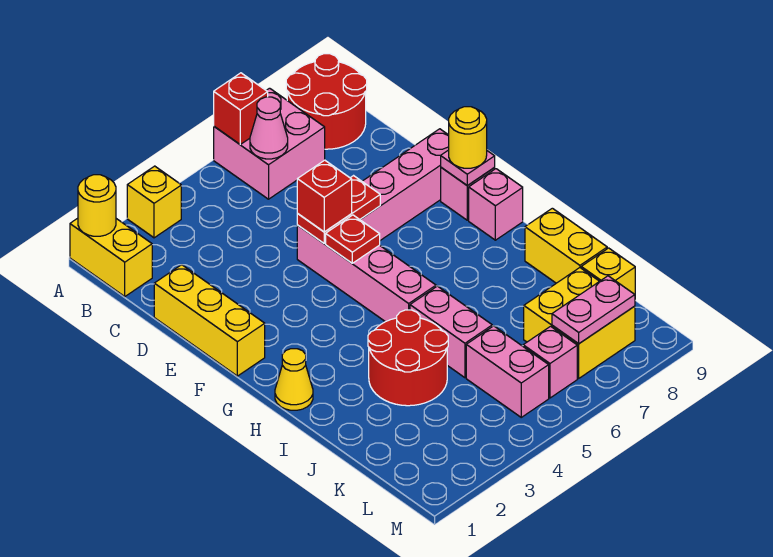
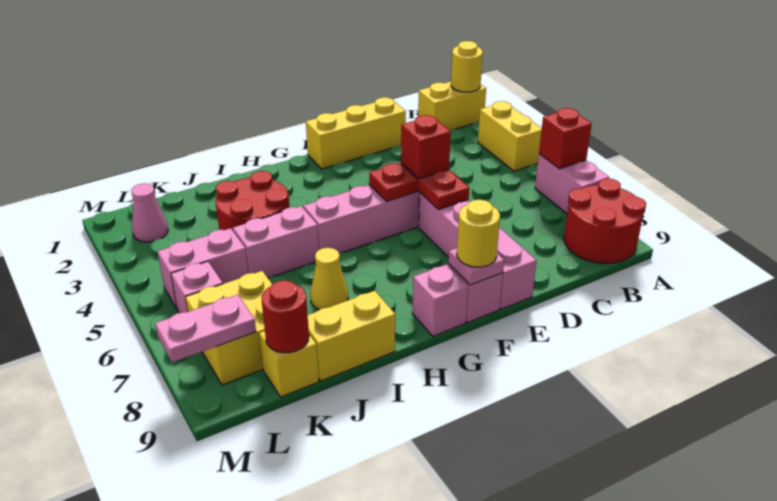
yellow brick A3 level 1 -> yellow brick A3:A4 level 1
pink brick A6:B7 level 1 -> pink brick A6:A7 level 1
pink cone B6 level 2 -> pink cone L2 level 1
yellow cone H1 level 1 -> yellow cone I7 level 1
none -> red round brick K9 level 2
pink plate L7:L8 level 2 -> pink plate L8:M8 level 2

